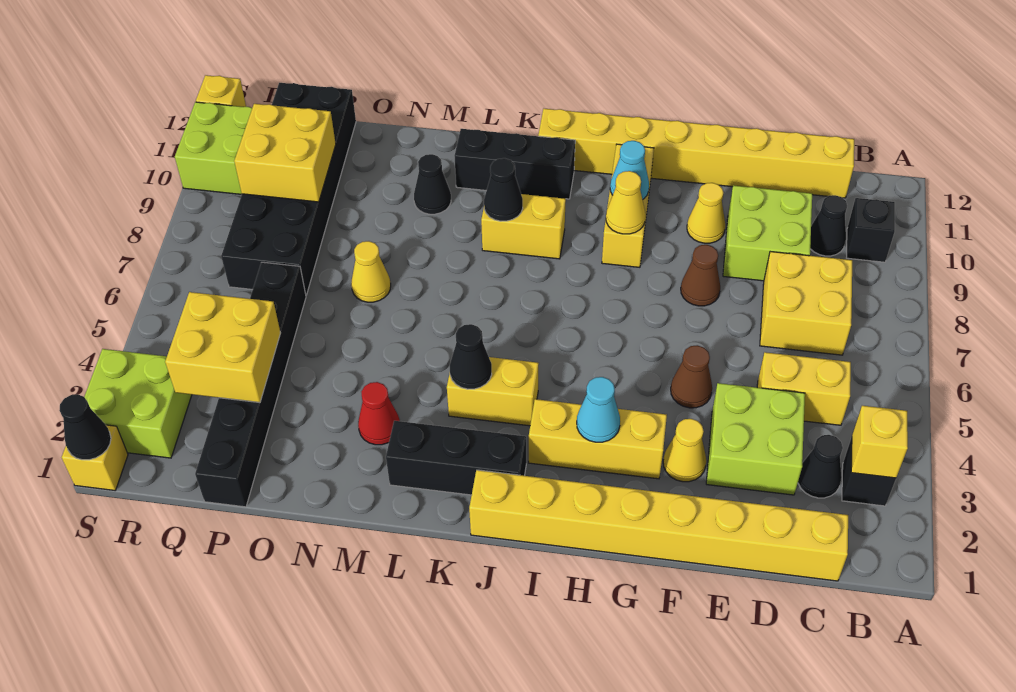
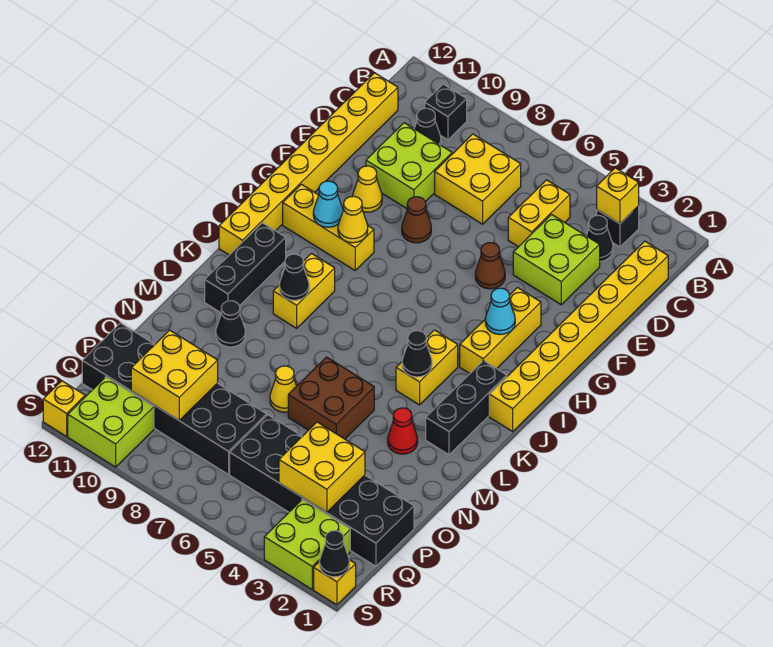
yellow cone F3 level 1 -> none
none -> brown brick M5:N6 level 1
black brick P1:P6 level 1 -> black brick P1:Q6 level 1

